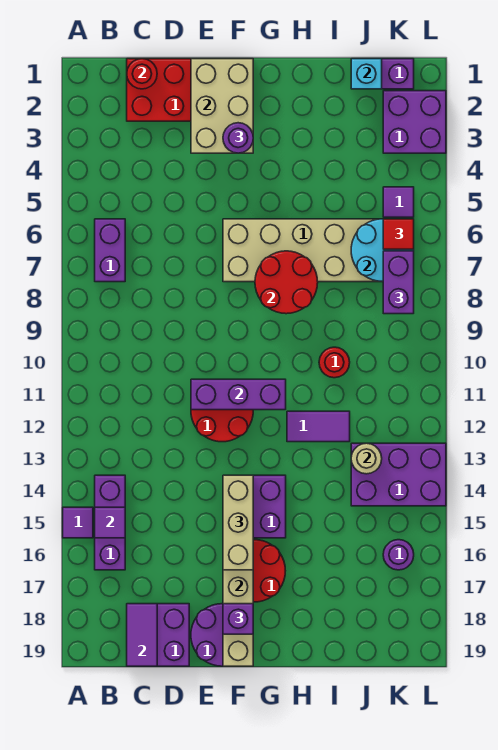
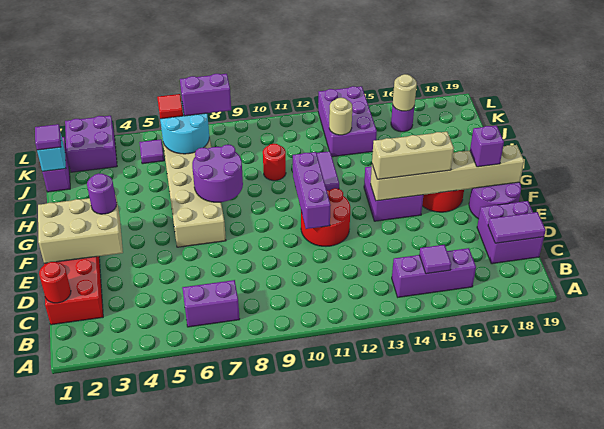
purple tile A15 level 1 -> purple tile J1 level 3
red round brick G7:H8 level 2 -> purple round brick G7:H8 level 2
none -> tan round brick K16 level 2

